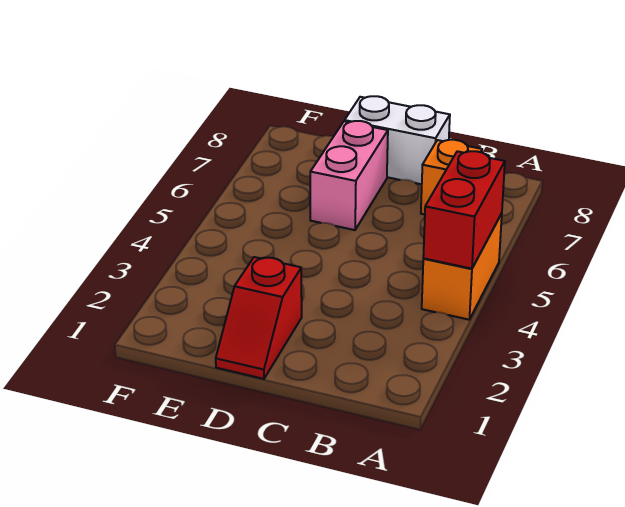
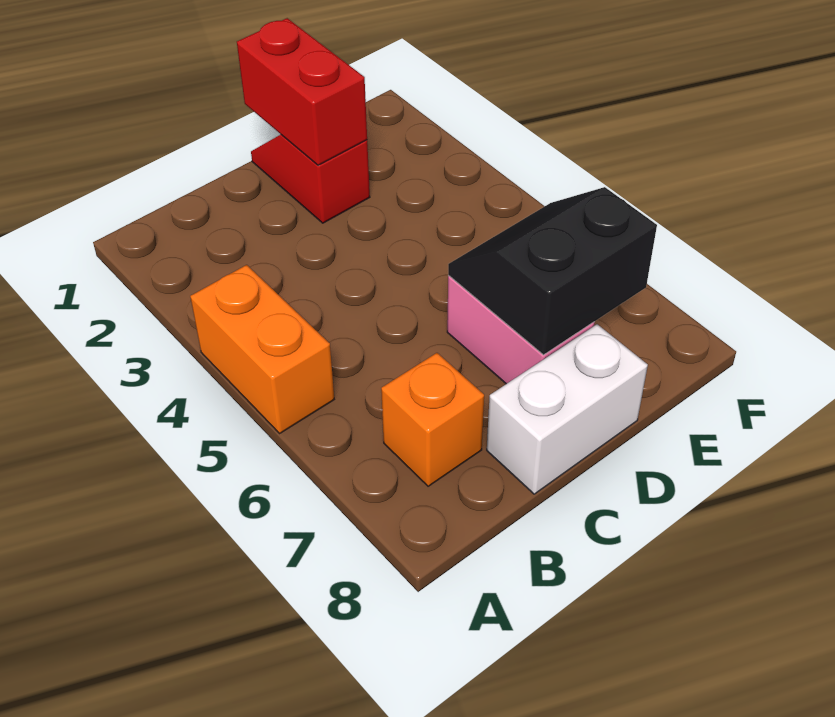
red brick A4:A5 level 2 -> red brick D1:D2 level 2
none -> black slope D6:E7 level 2 top 7

